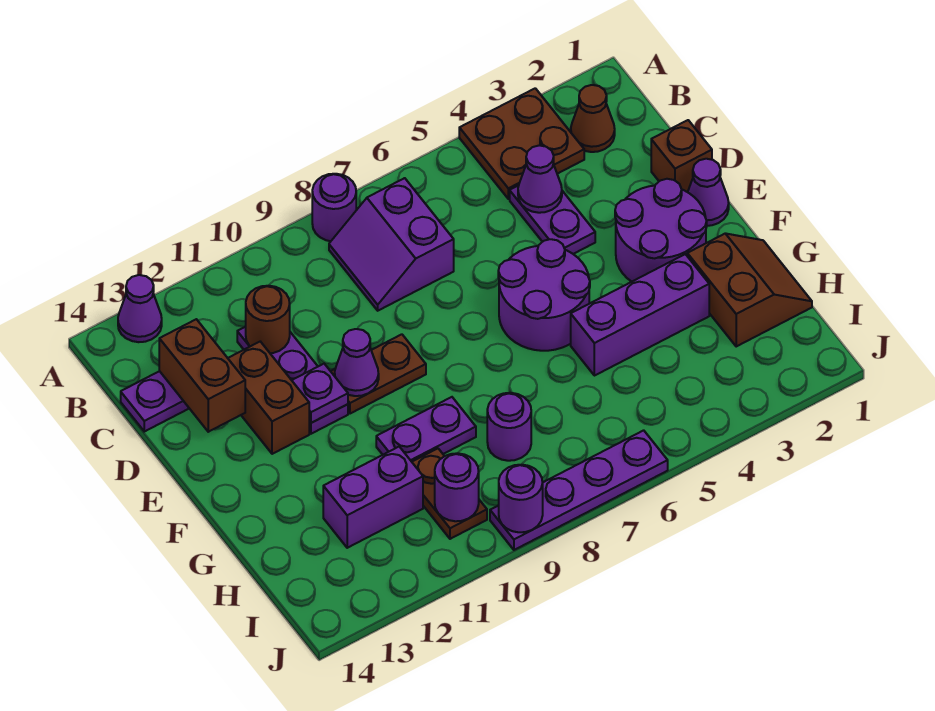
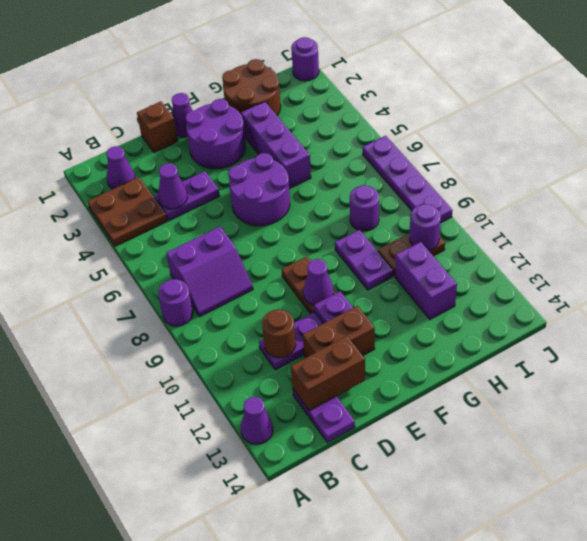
brown cone B2 level 1 -> purple cone B2 level 1
brown slope G1:H2 level 1 top 2 -> brown round brick G1:H2 level 1
purple round brick J9 level 2 -> purple round brick J1 level 1

